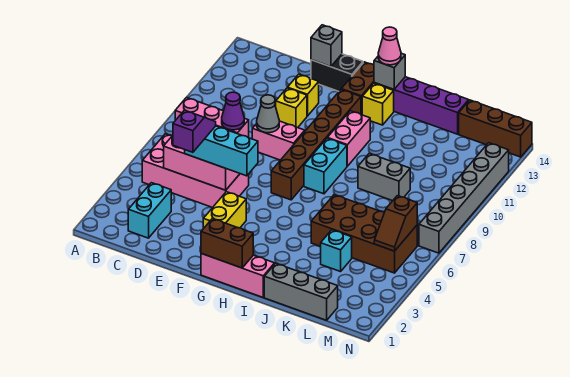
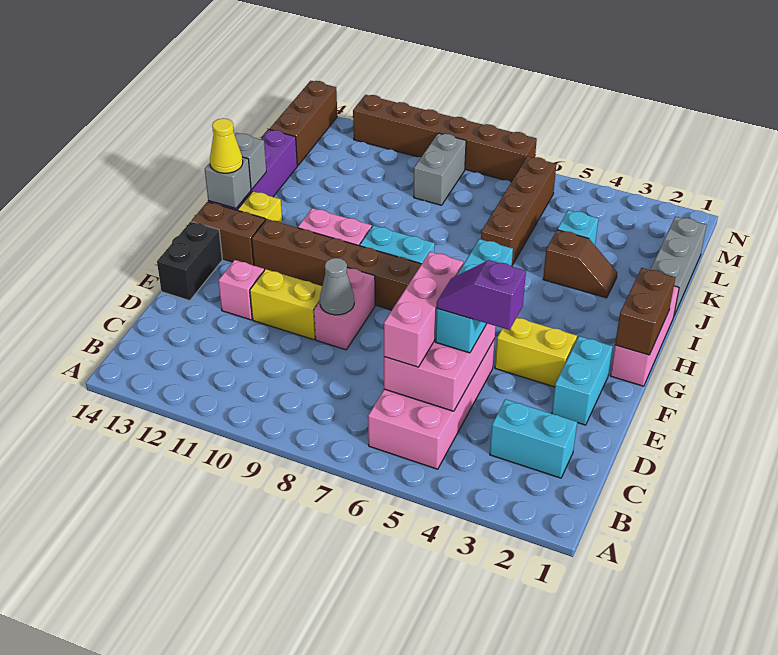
none -> cyan brick E2:F2 level 1
purple cone E6 level 4 -> none
yellow brick E11 level 1 -> yellow brick E10:E11 level 1
yellow brick E12 level 1 -> pink brick E12 level 1
grey brick E14 level 2 -> grey brick I14 level 2
pink cone H14 level 3 -> yellow cone H14 level 3
brown brick J5:M6 level 1 -> brown brick J6:M6 level 1
grey brick J9:K9 level 1 -> grey brick L9:M9 level 1
brown slope M5:M6 level 2 top 6 -> brown slope J3:J4 level 1 top 4
grey brick N7:N12 level 1 -> brown brick N7:N12 level 1

